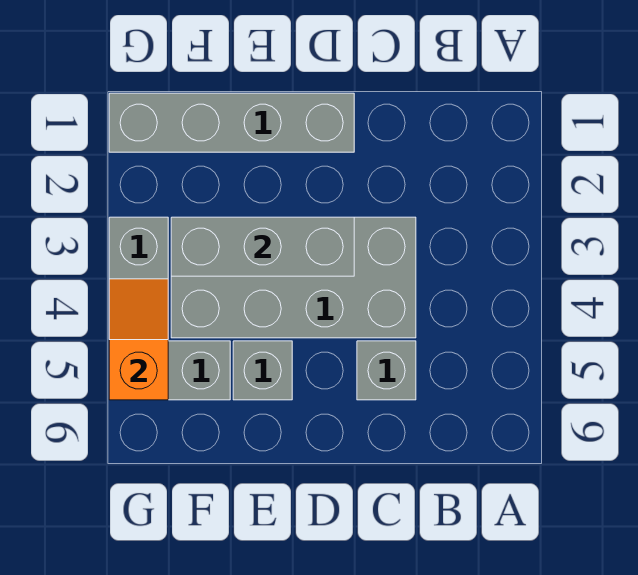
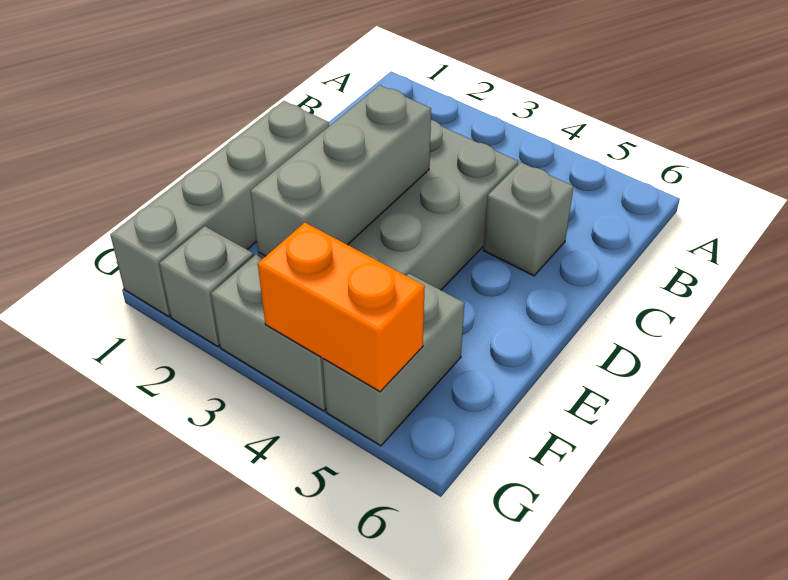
grey brick E5 level 1 -> grey brick G2 level 1
orange slope G4:G5 level 2 top 5 -> orange brick G4:G5 level 2

